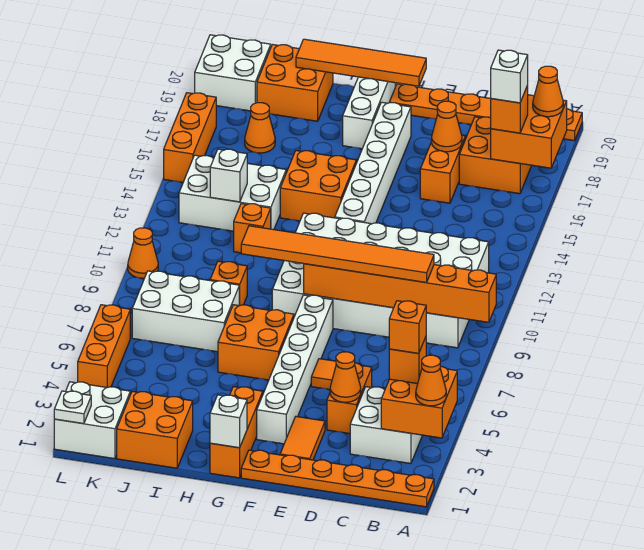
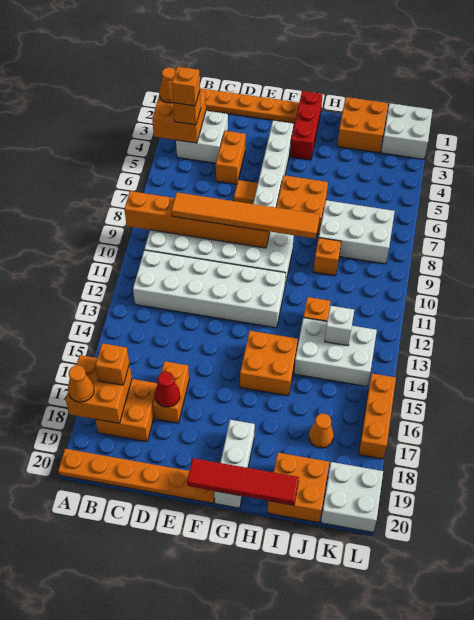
white brick B17 level 4 -> none
orange cone D4 level 2 -> none
orange cone D17 level 2 -> red cone D17 level 2
orange tile E2:E3 level 1 -> none
white brick F13:F18 level 1 -> none
orange tile F20:I20 level 2 -> red tile F20:I20 level 2
orange brick G1:G3 level 1 -> red brick G1:G3 level 1
white brick G1 level 2 -> none
white plate L1 level 2 -> none
orange brick L4:L6 level 1 -> none
orange cone L10 level 1 -> none

